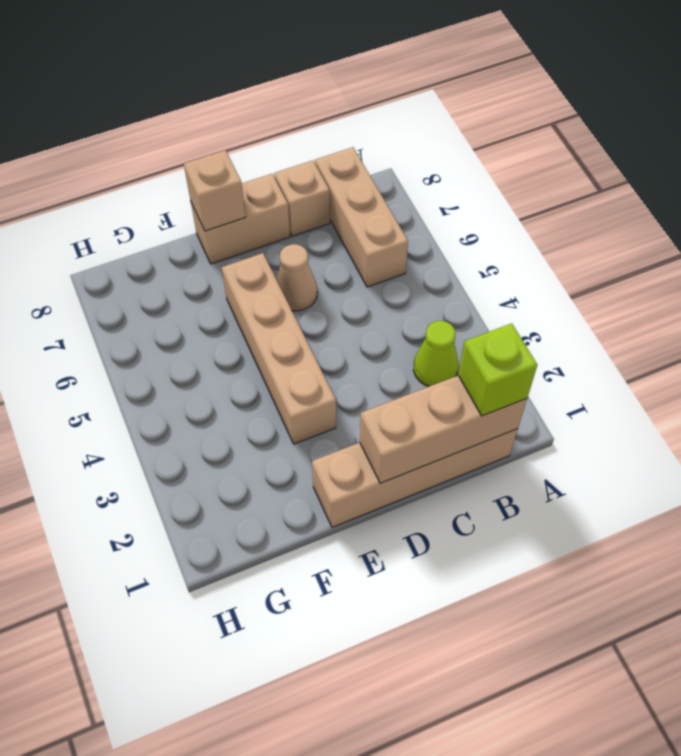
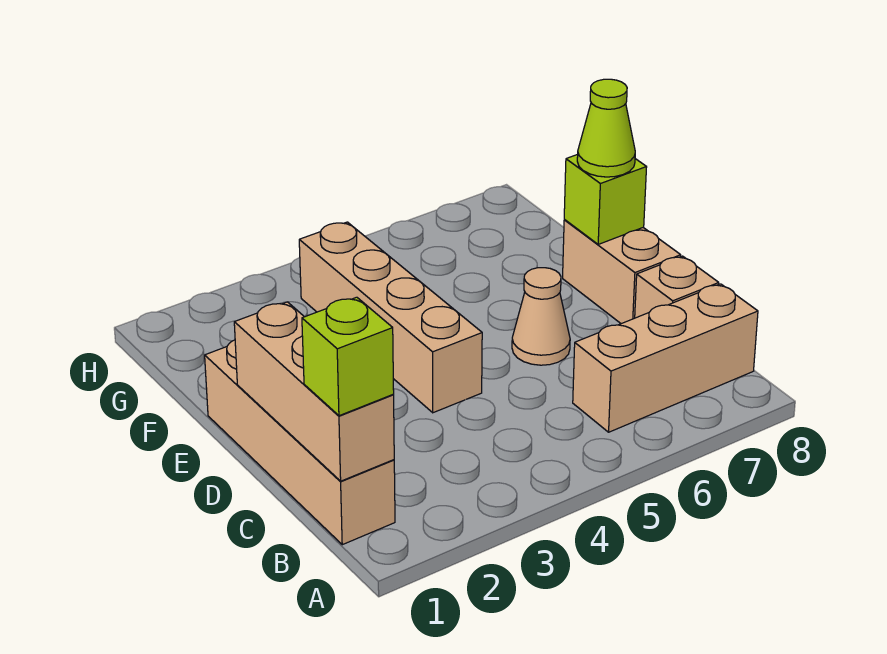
lime cone B3 level 1 -> lime cone E8 level 3
tan brick E3:E6 level 1 -> tan brick D4:G4 level 1
tan brick E8 level 2 -> lime brick E8 level 2

